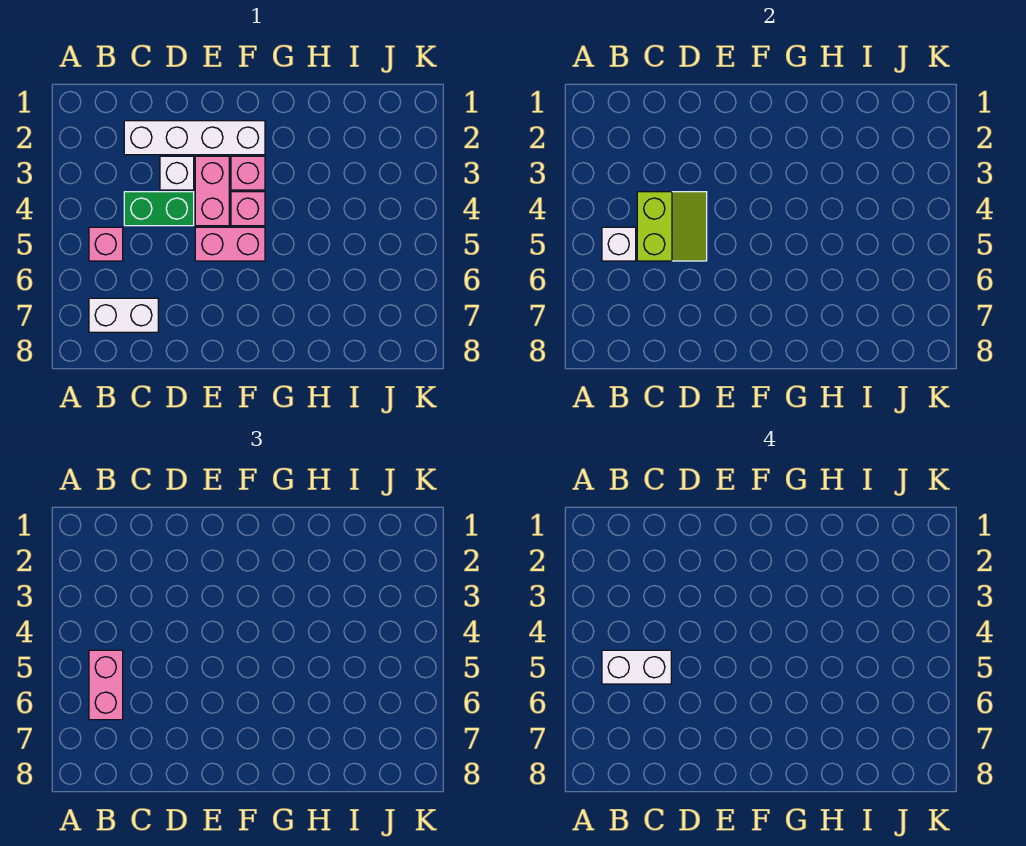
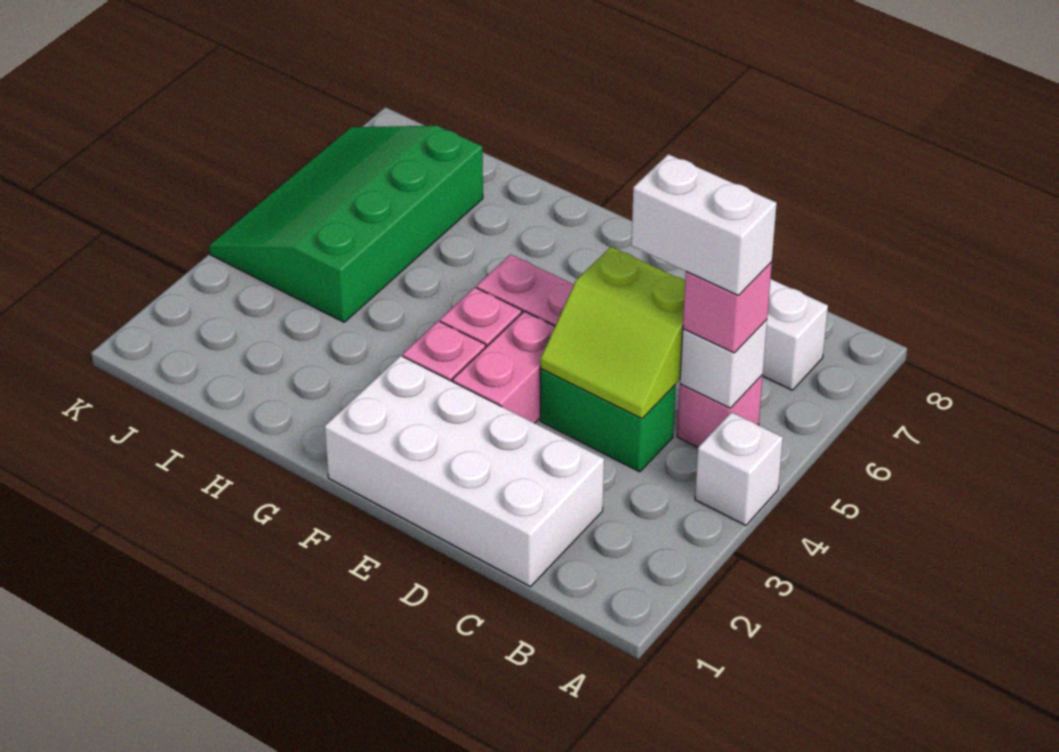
pink brick B5:B6 level 3 -> pink brick B5 level 3
white brick C2:F2 level 1 -> white brick C1:F2 level 1
lime slope C4:D5 level 2 top C -> lime slope C4:D5 level 2 top 5
white brick D3 level 1 -> white brick A4 level 1
none -> green slope I4:K7 level 1 top I

